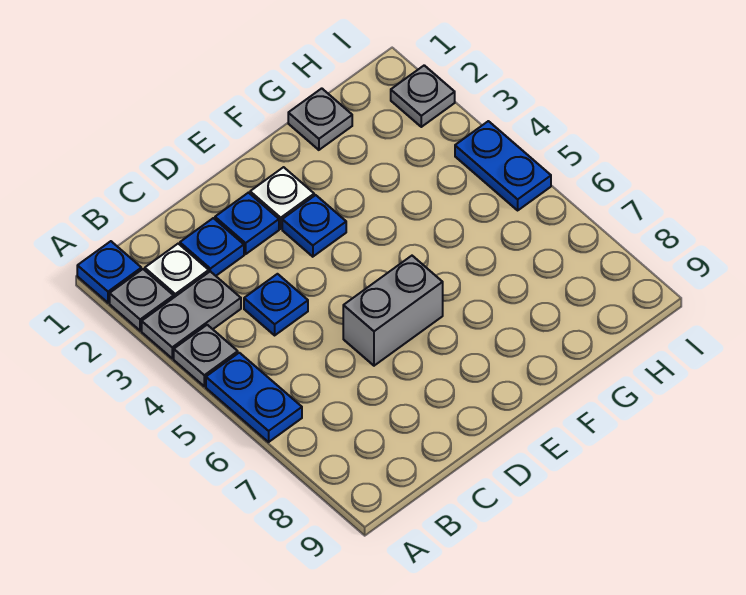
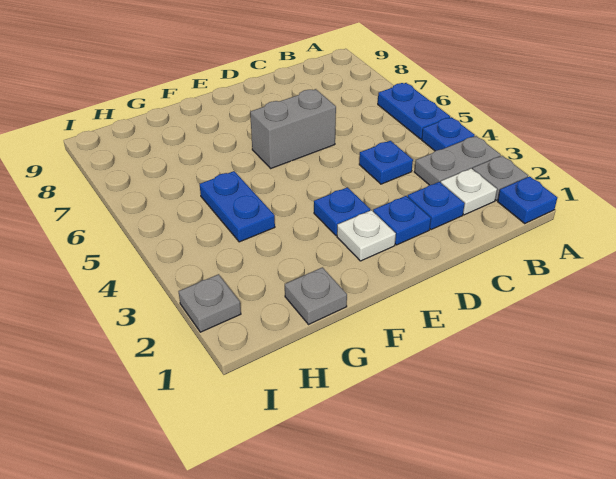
grey plate A4 level 1 -> blue plate A4 level 1
blue plate I4:I5 level 1 -> blue plate G4:G5 level 1

